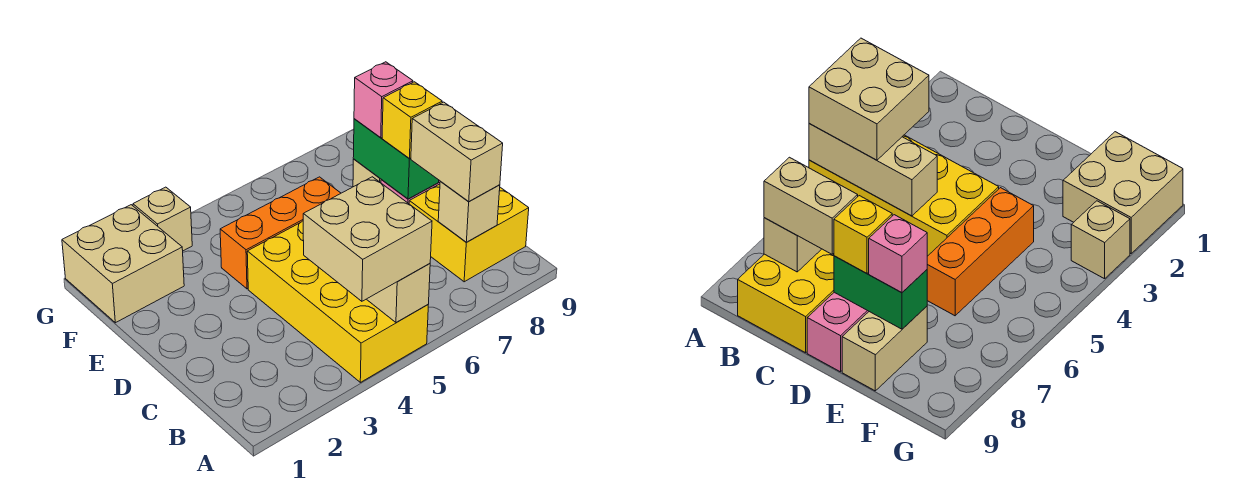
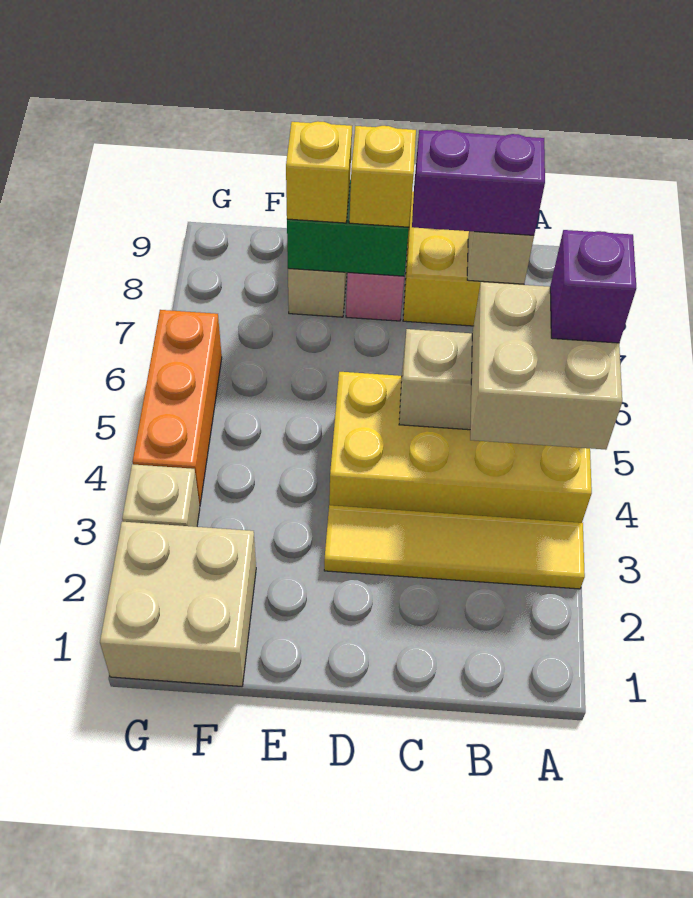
none -> yellow tile A3:D3 level 1
none -> purple brick A5 level 4
tan brick B8:C8 level 3 -> purple brick B8:C8 level 3
orange brick E4:E6 level 1 -> orange brick G4:G6 level 1
pink brick E8 level 3 -> yellow brick E8 level 3

